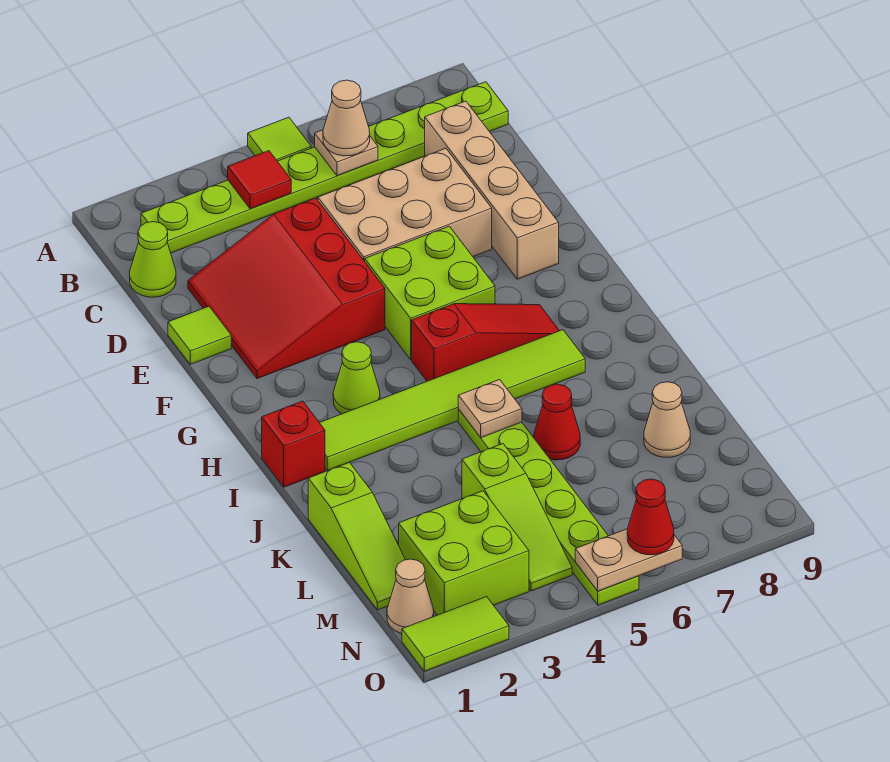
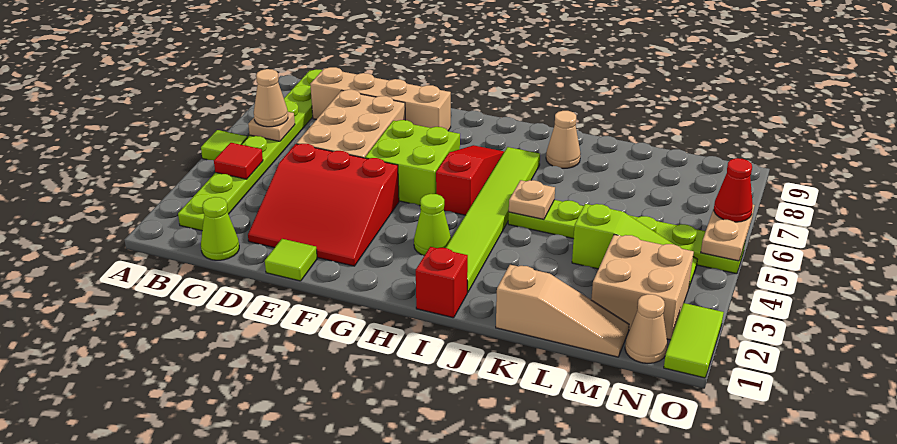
lime slope K1:M1 level 1 top K -> tan slope K1:M1 level 1 top K
red cone K6 level 1 -> none
tan cone L8 level 1 -> tan cone J8 level 1
lime brick M2:N3 level 1 -> tan brick M2:N3 level 1

